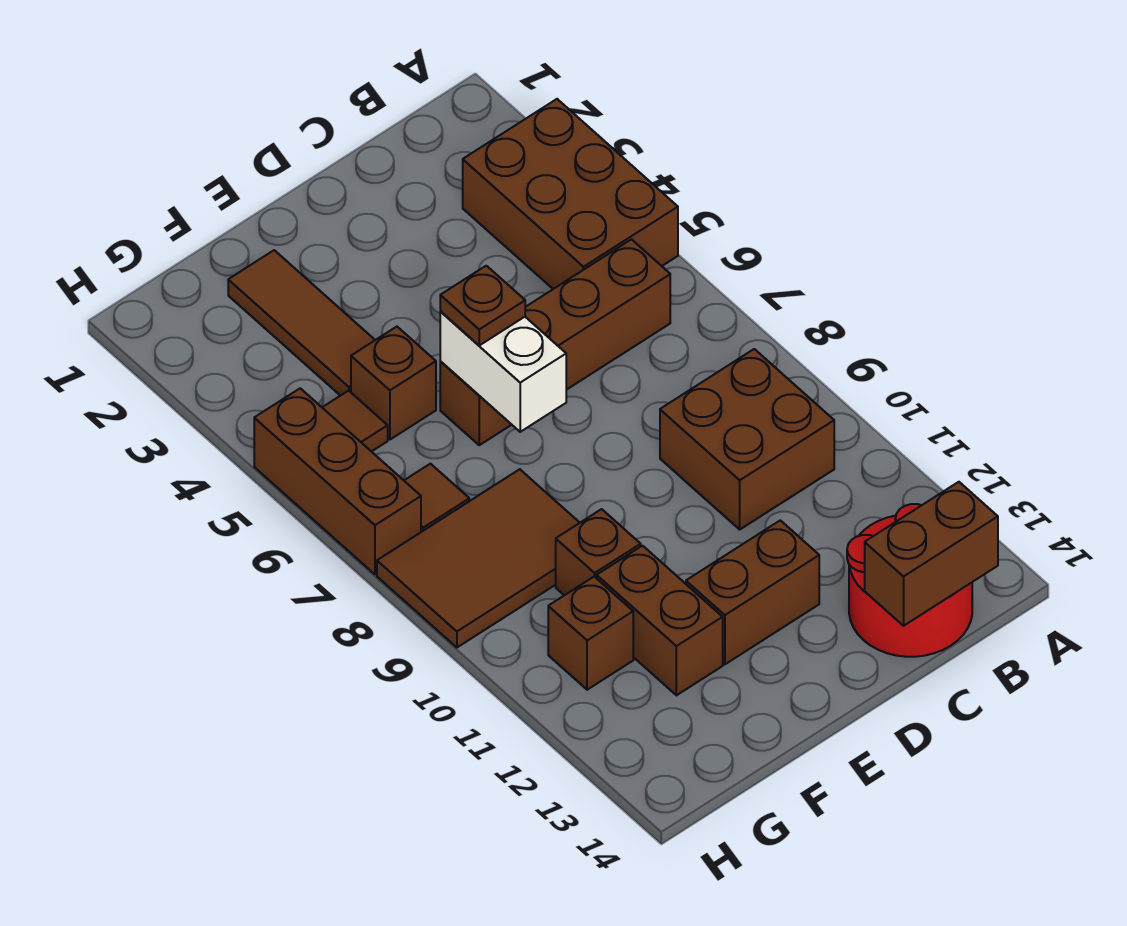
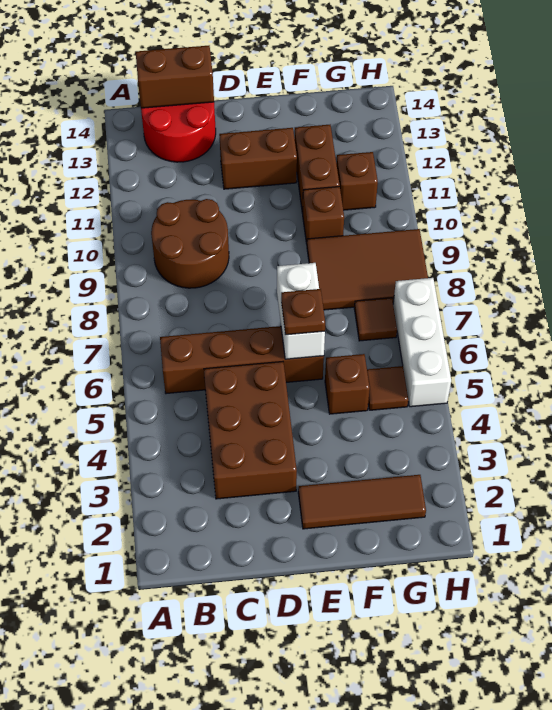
brown brick A3:B5 level 1 -> brown brick C3:D5 level 1
brown brick B9:C10 level 1 -> brown round brick B9:C10 level 1
brown tile F2:F4 level 1 -> brown tile E2:G2 level 1
brown brick H5:H7 level 1 -> white brick H5:H7 level 1

